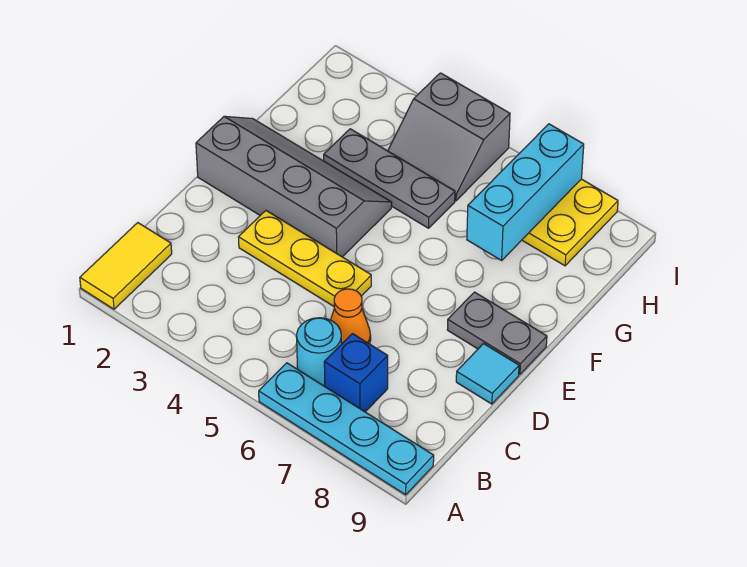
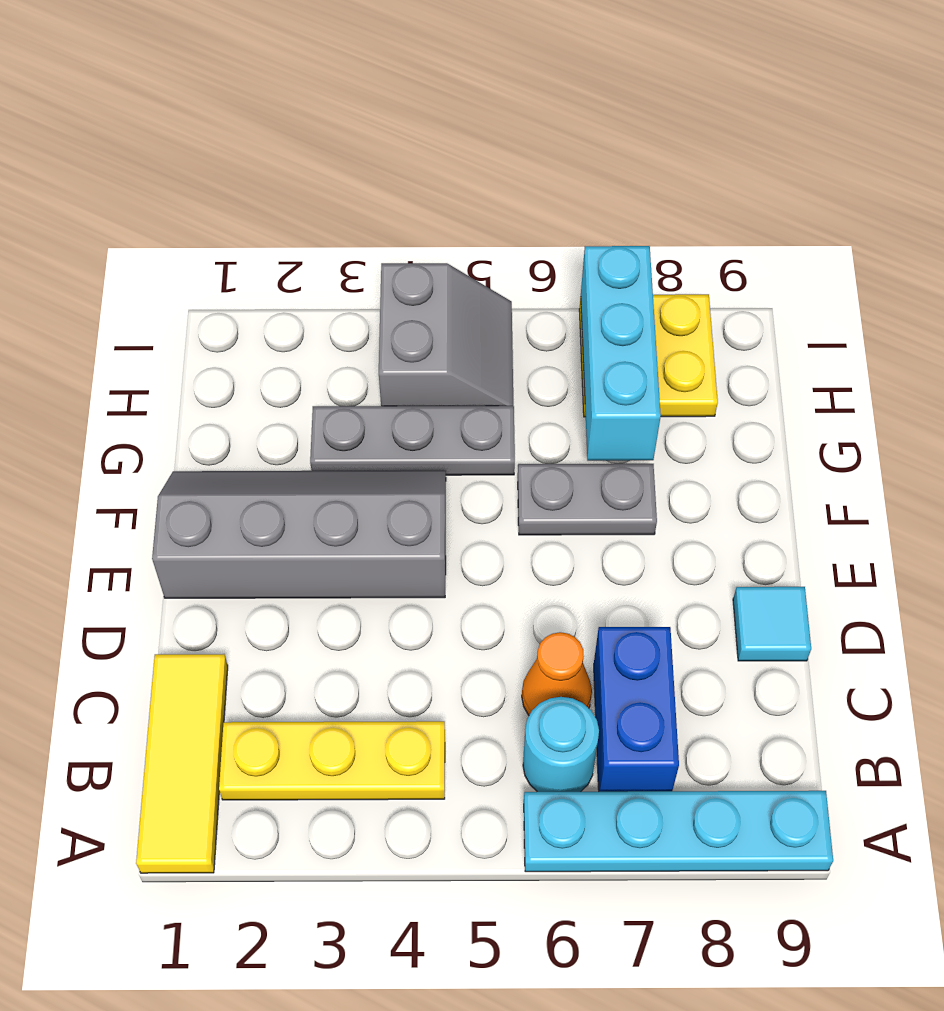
yellow tile A1:B1 level 1 -> yellow tile A1:C1 level 1
blue brick B7 level 1 -> blue brick B7:C7 level 1
yellow plate D3:D5 level 1 -> yellow plate B2:B4 level 1
grey plate E8:E9 level 1 -> grey plate F6:F7 level 1
grey slope H4:I5 level 1 top I -> grey slope H4:I5 level 1 top 4

